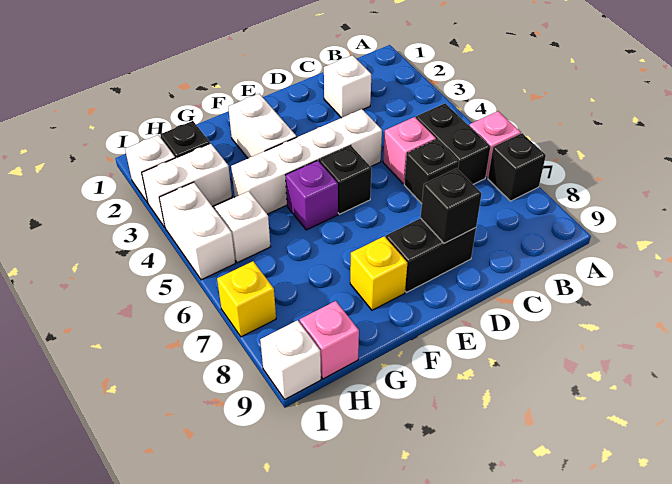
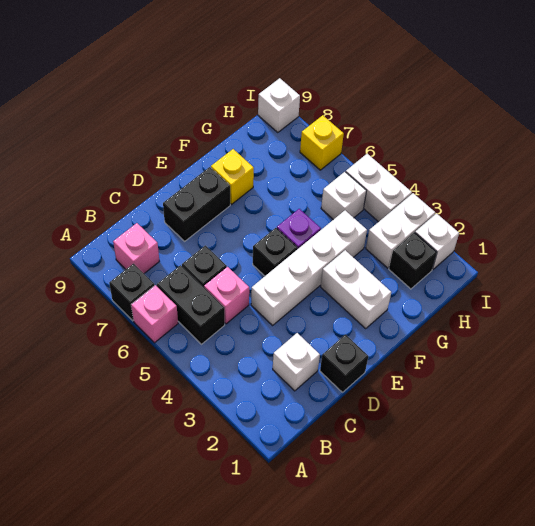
black brick D8 level 2 -> black brick D1 level 1
pink brick H9 level 1 -> pink brick B8 level 1

